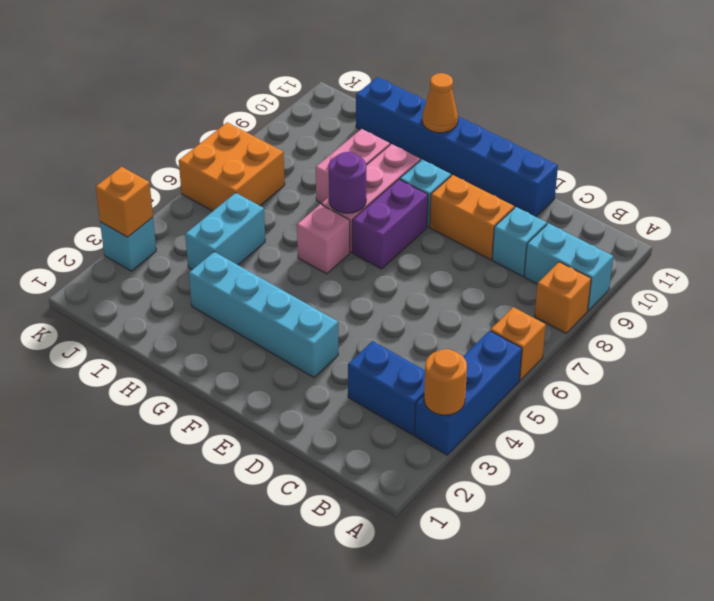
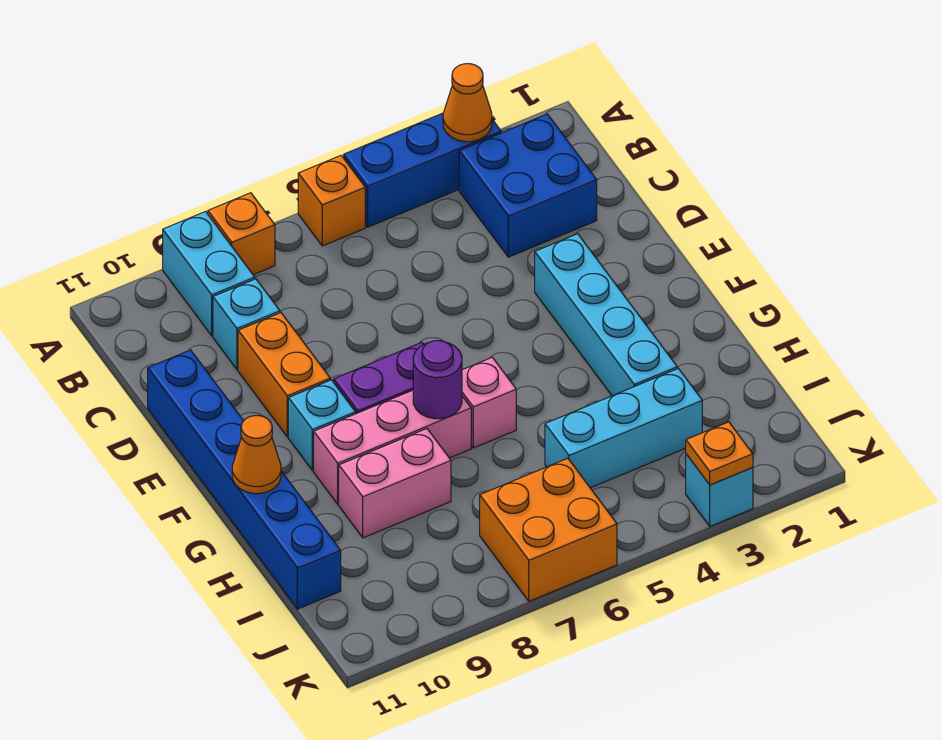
orange round brick A3 level 2 -> orange cone A3 level 2
blue brick B3:C3 level 1 -> blue brick B2:C3 level 1
cyan brick I4:I5 level 1 -> cyan brick I3:I5 level 1
orange brick K3 level 2 -> orange plate K3 level 2

